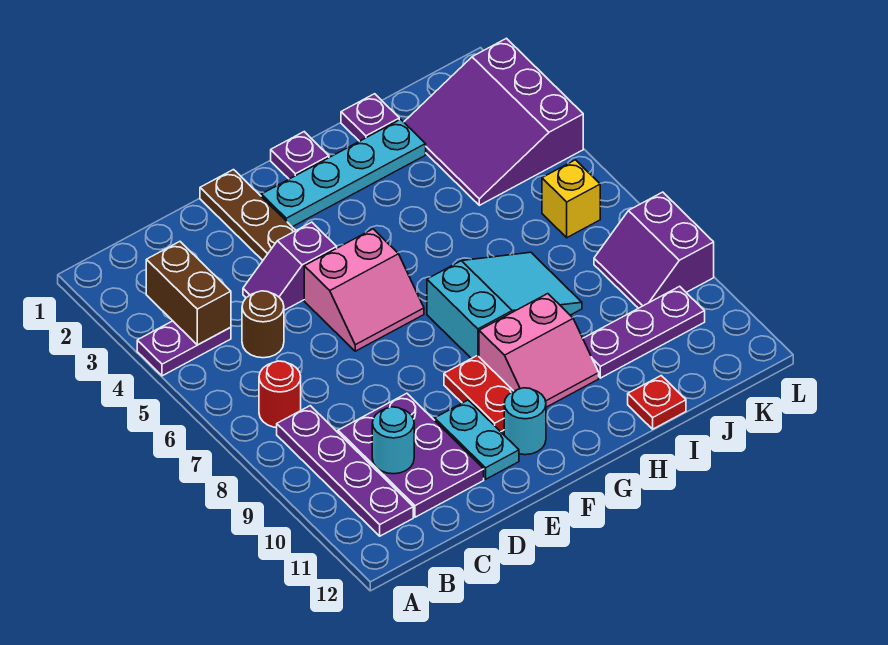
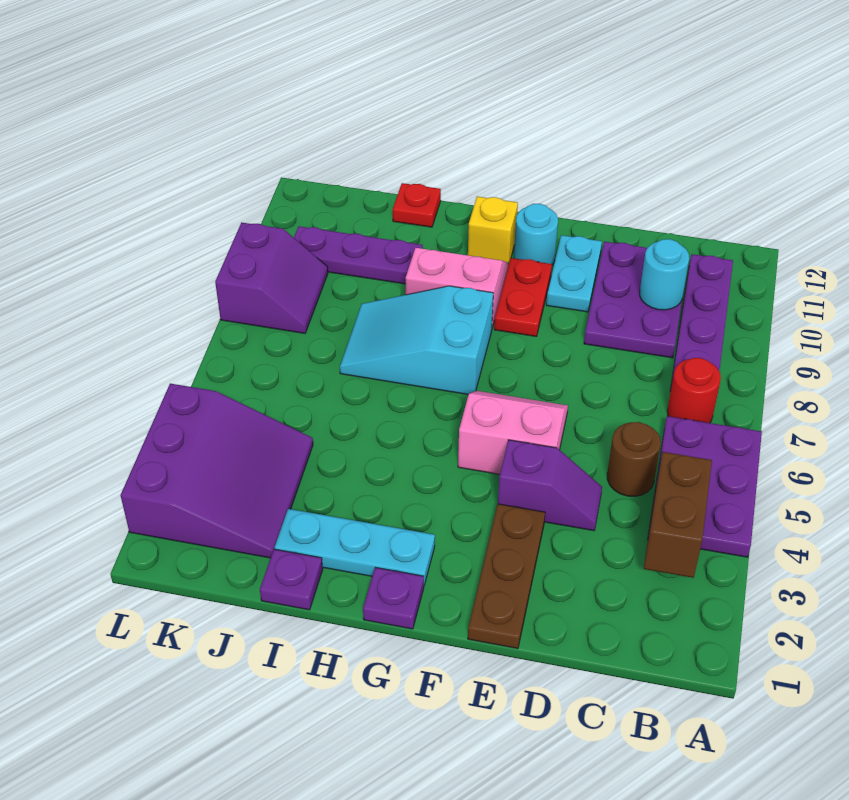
purple plate A4:B4 level 1 -> purple plate A4:B6 level 1
cyan plate F2:I2 level 1 -> cyan plate G2:I2 level 1
yellow brick K6 level 1 -> yellow brick G11 level 1

